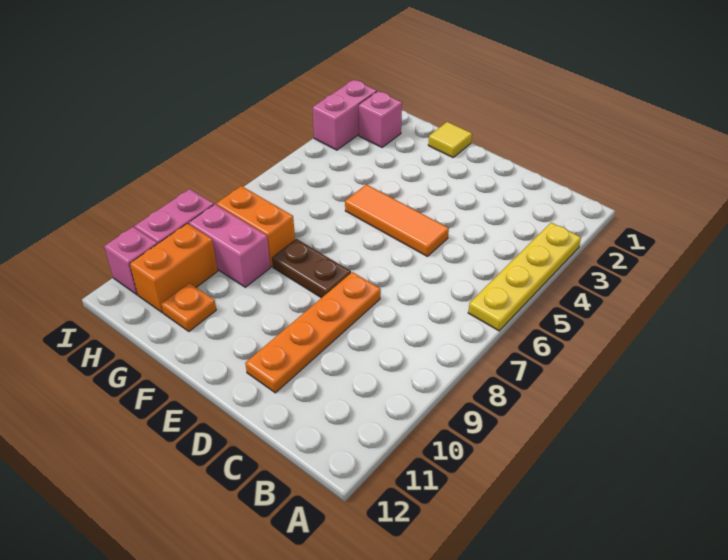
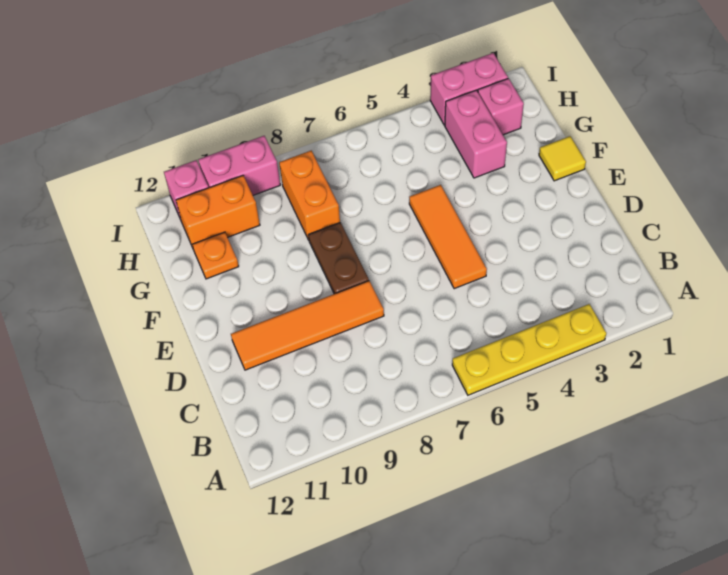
orange plate D8:D11 level 1 -> orange tile D8:D11 level 1
pink brick G9:H9 level 1 -> pink brick G3:H3 level 1

